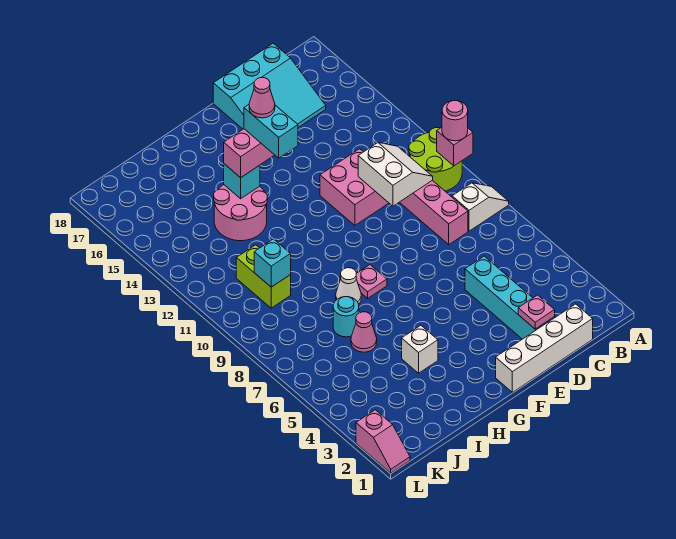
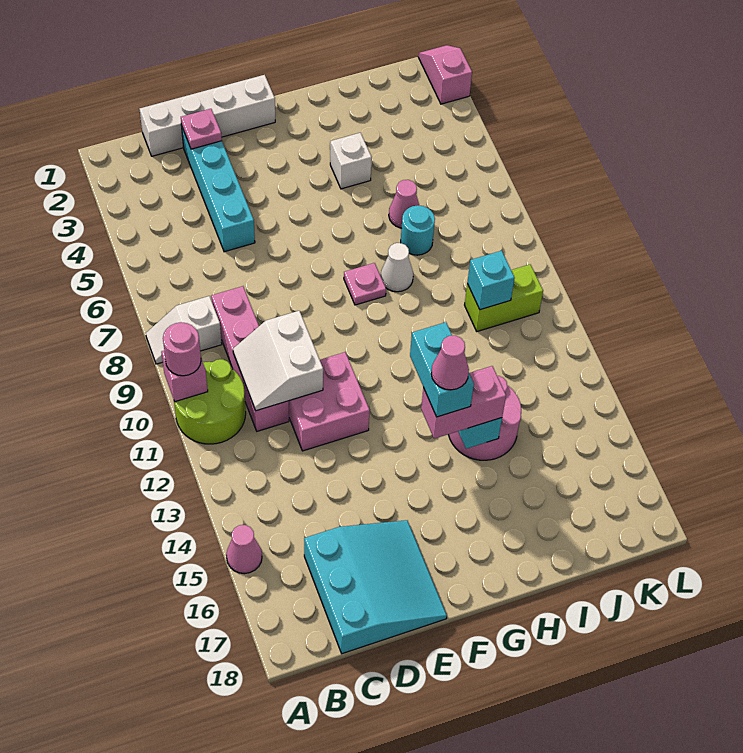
none -> pink cone A15 level 1
cyan slope C16:E18 level 1 top 18 -> cyan slope C16:E18 level 1 top C
lime brick J10:J11 level 1 -> lime brick J10:K10 level 1

